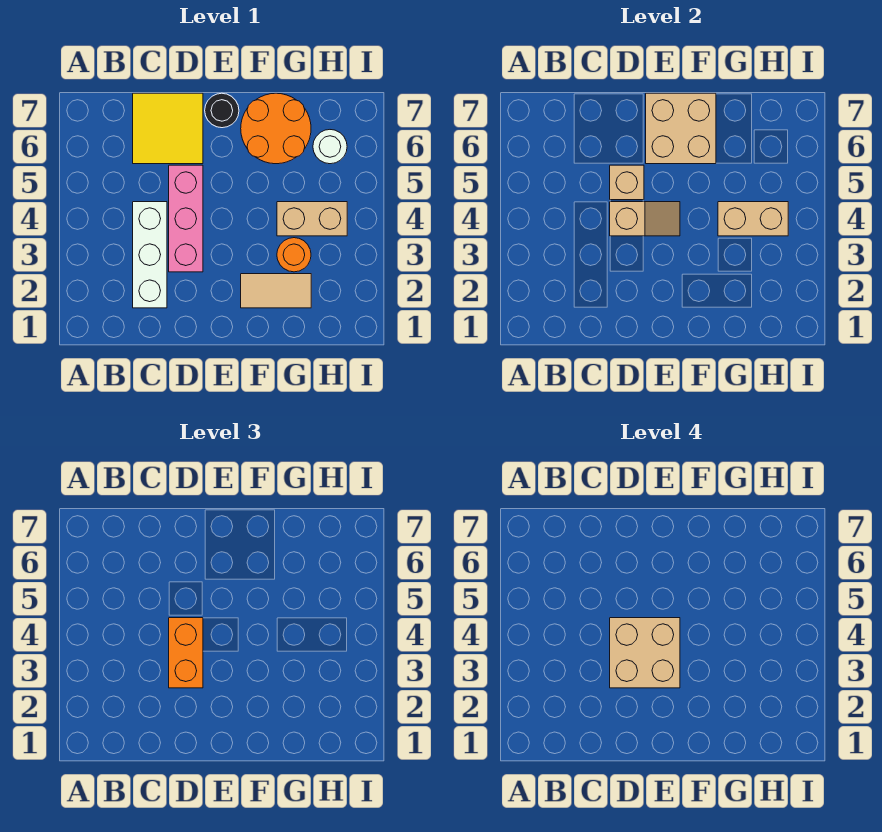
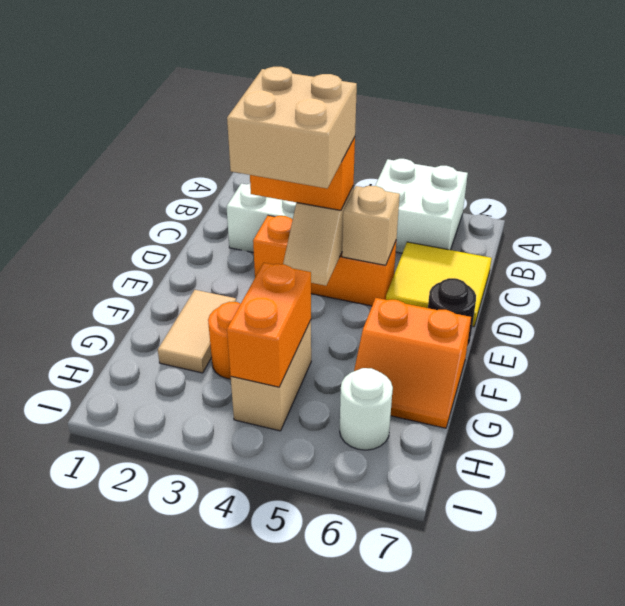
none -> white brick A5:B6 level 1
pink brick D3:D5 level 1 -> orange brick D3:D5 level 1
tan brick E6:F7 level 2 -> none
orange round brick F6:G7 level 1 -> orange slope F6:G7 level 1 top F
tan brick G4:H4 level 2 -> orange brick G4:H4 level 2

